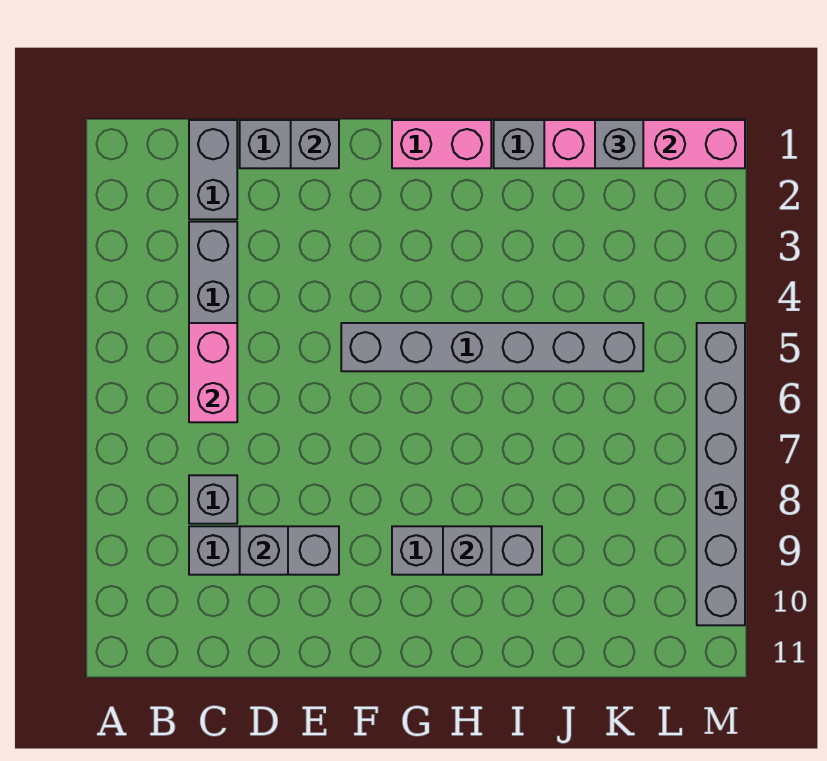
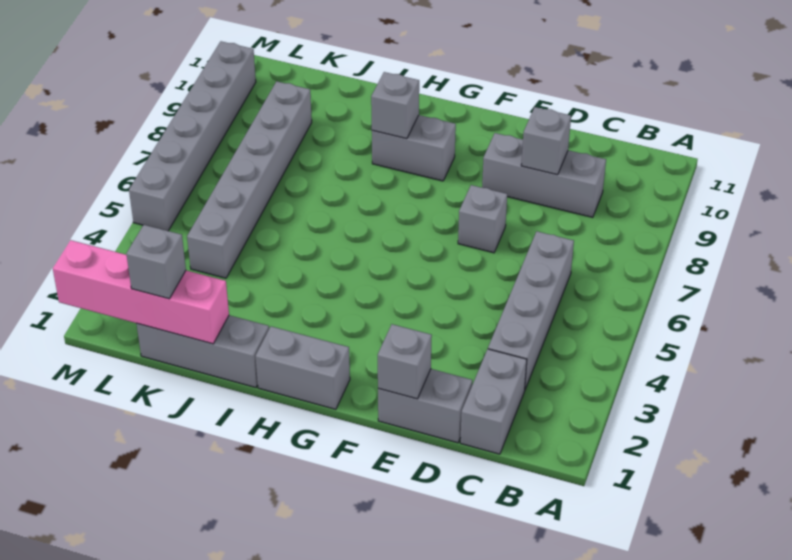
pink brick C5:C6 level 2 -> none
grey brick C8 level 1 -> grey brick E7 level 1
grey brick F5:K5 level 1 -> grey brick K4:K9 level 1
pink brick G1:H1 level 1 -> grey brick G1:H1 level 1
grey brick G9:I9 level 1 -> grey brick G9:H9 level 1

